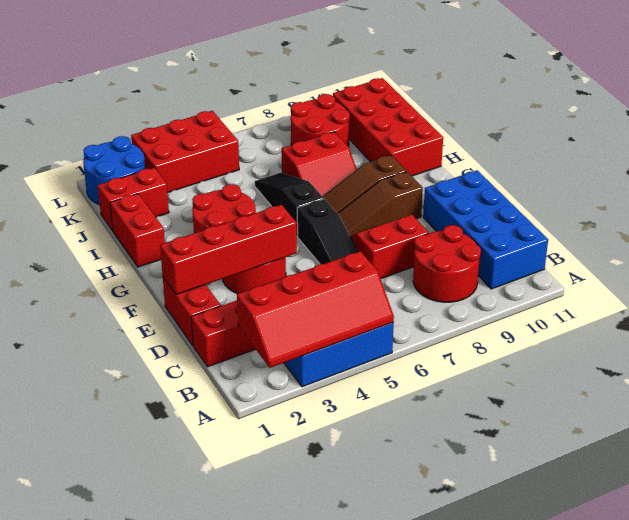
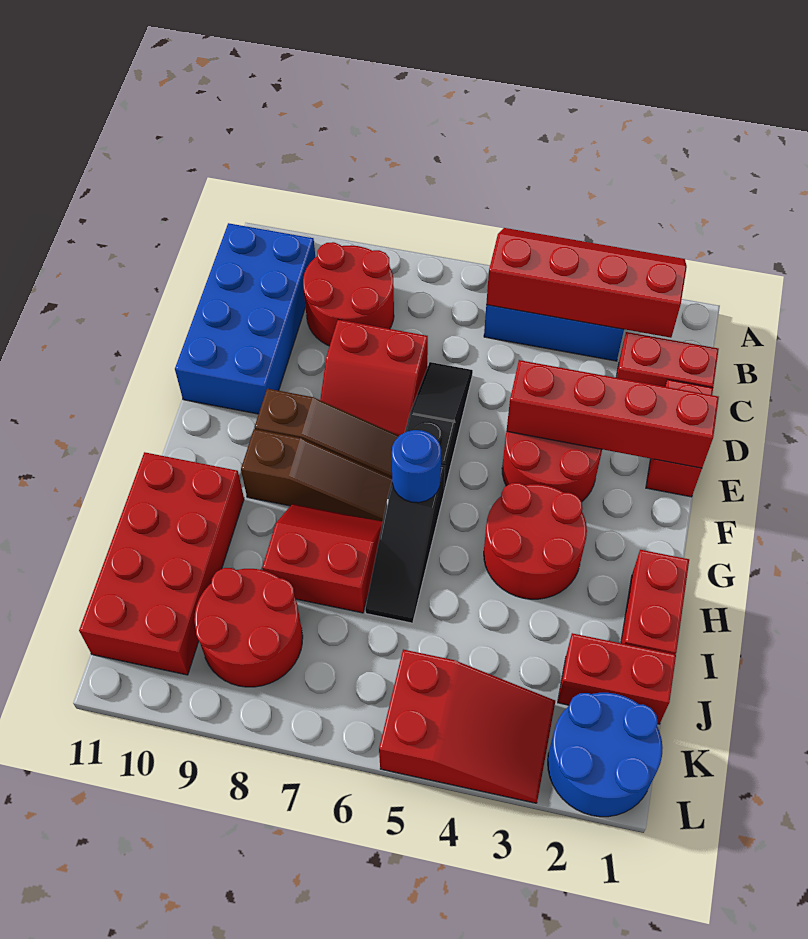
none -> blue round brick G6 level 2
red brick K3:L5 level 1 -> red slope K3:L5 level 1 top 5

